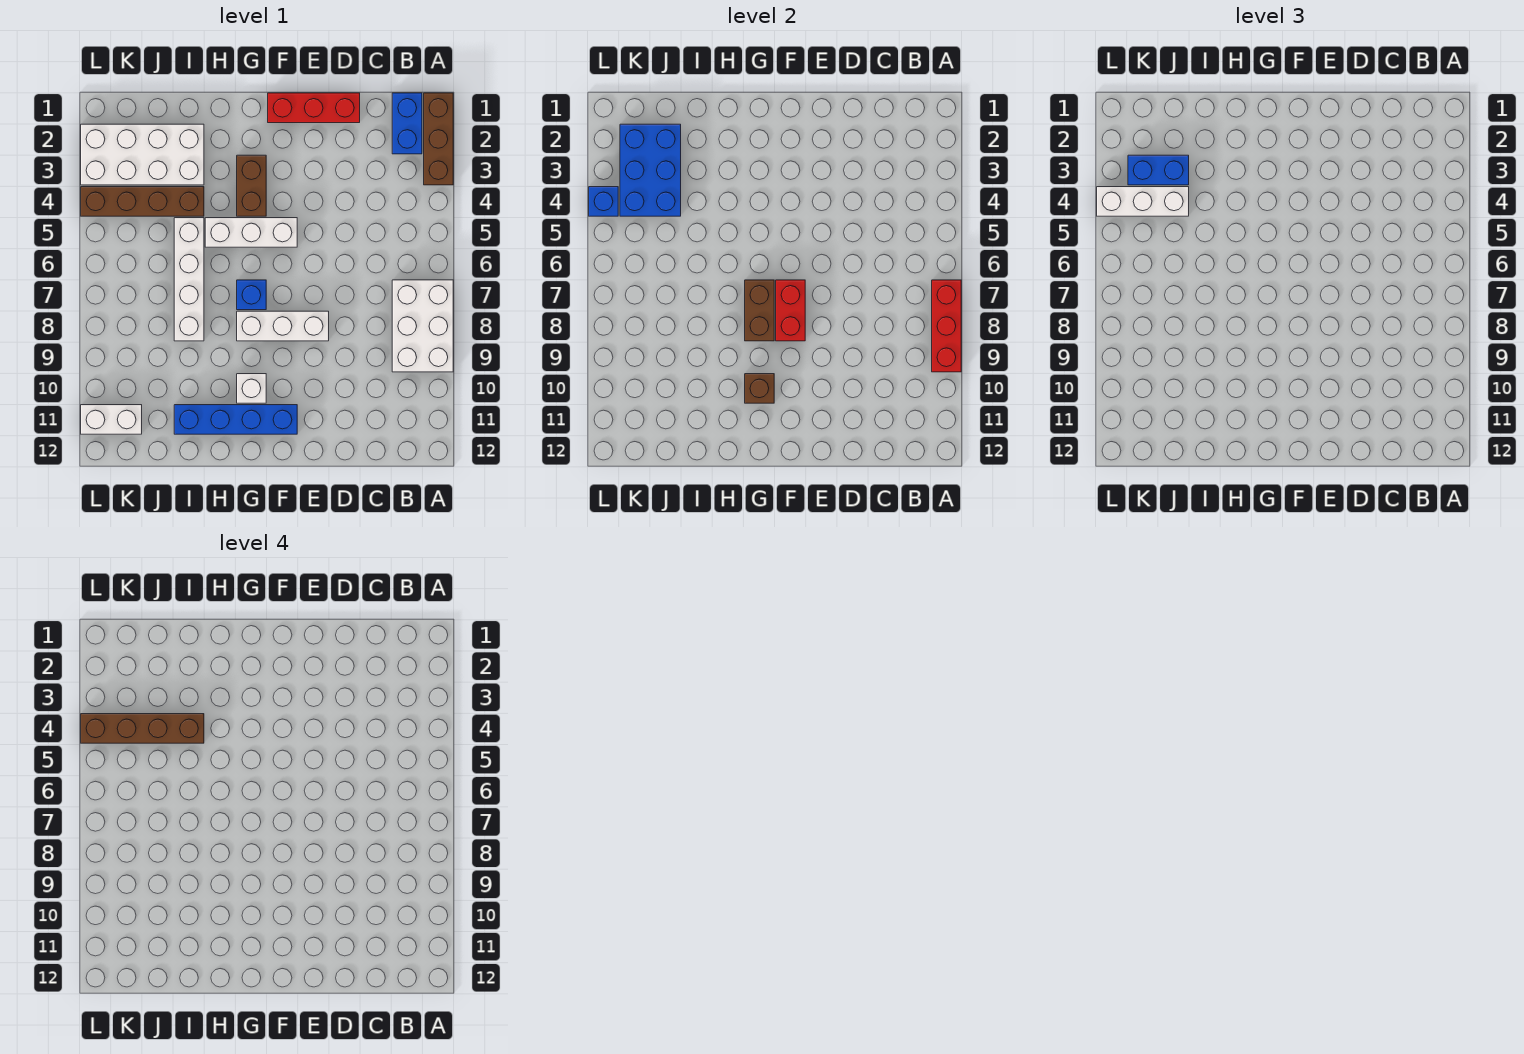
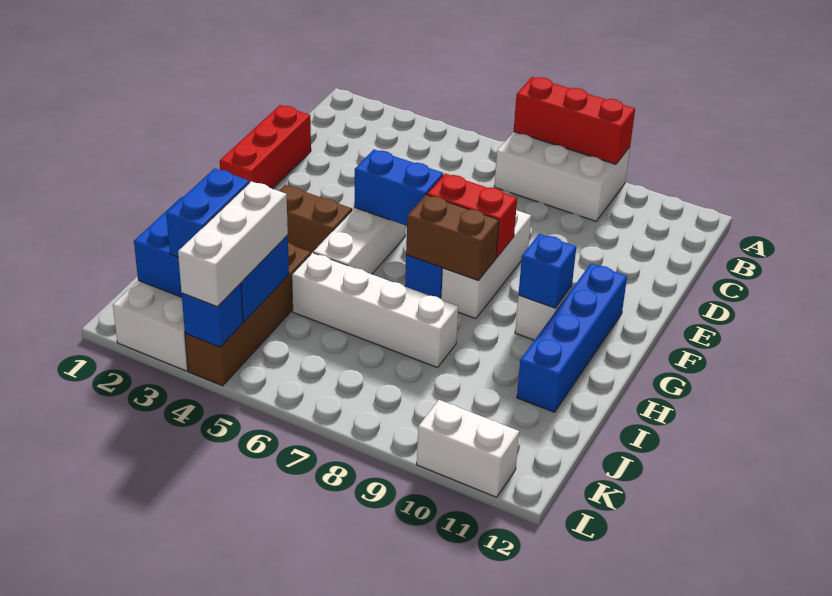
brown brick A1:A3 level 1 -> none
blue brick B1:B2 level 1 -> blue brick F5:F6 level 2
brown brick G10 level 2 -> blue brick G10 level 2
brown brick I4:L4 level 4 -> none
white brick K11:L11 level 1 -> white brick L10:L11 level 1

